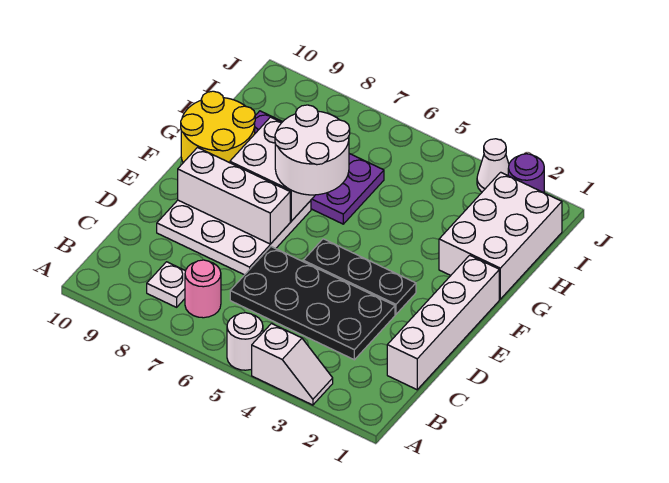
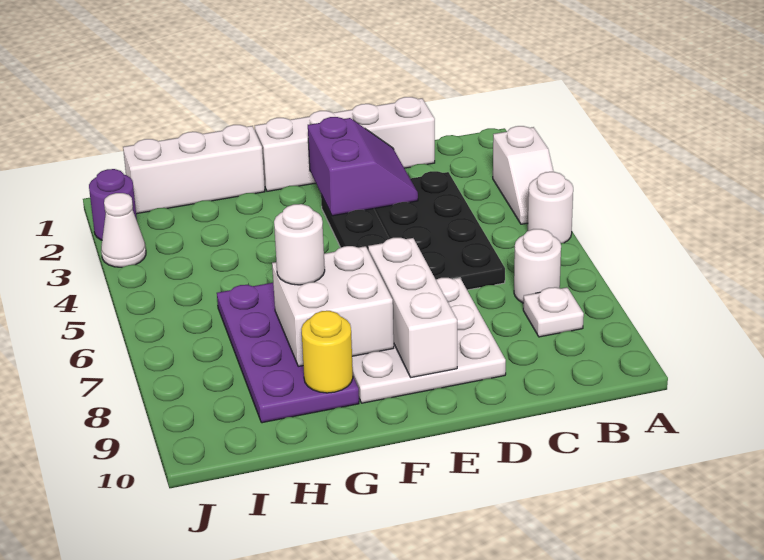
white slope A3:A4 level 1 top 4 -> white slope A3:A4 level 1 top 3
pink round brick B7 level 1 -> white round brick B7 level 1
none -> purple slope D2:E3 level 2 top E
white round brick F6:G7 level 3 -> white round brick G7 level 3
yellow round brick F9:G10 level 2 -> yellow round brick G9 level 2
white brick G1:I2 level 1 -> white brick G1:I1 level 1

